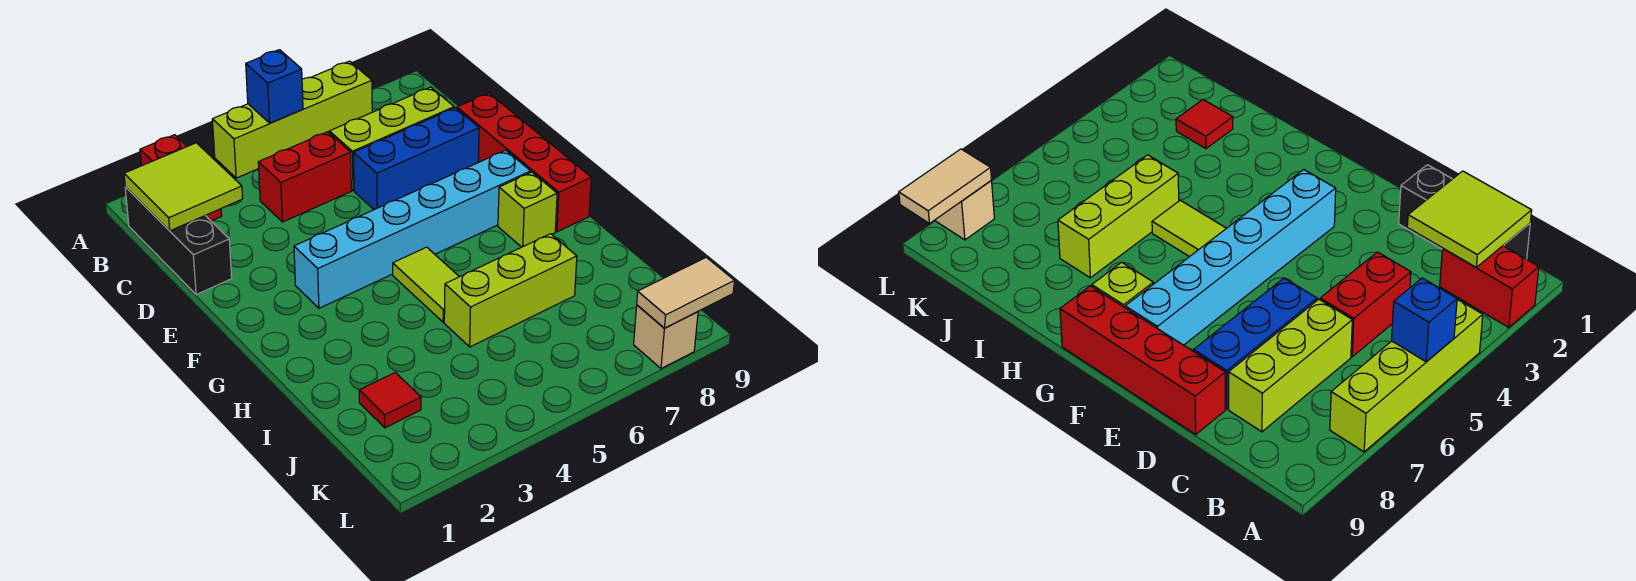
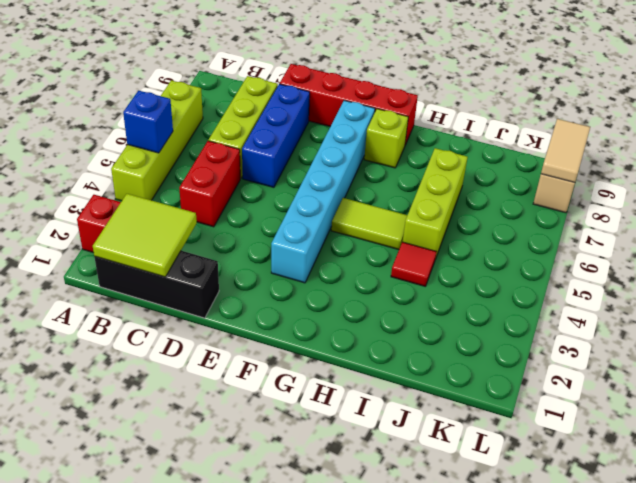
red tile J2 level 1 -> red tile I4 level 1

